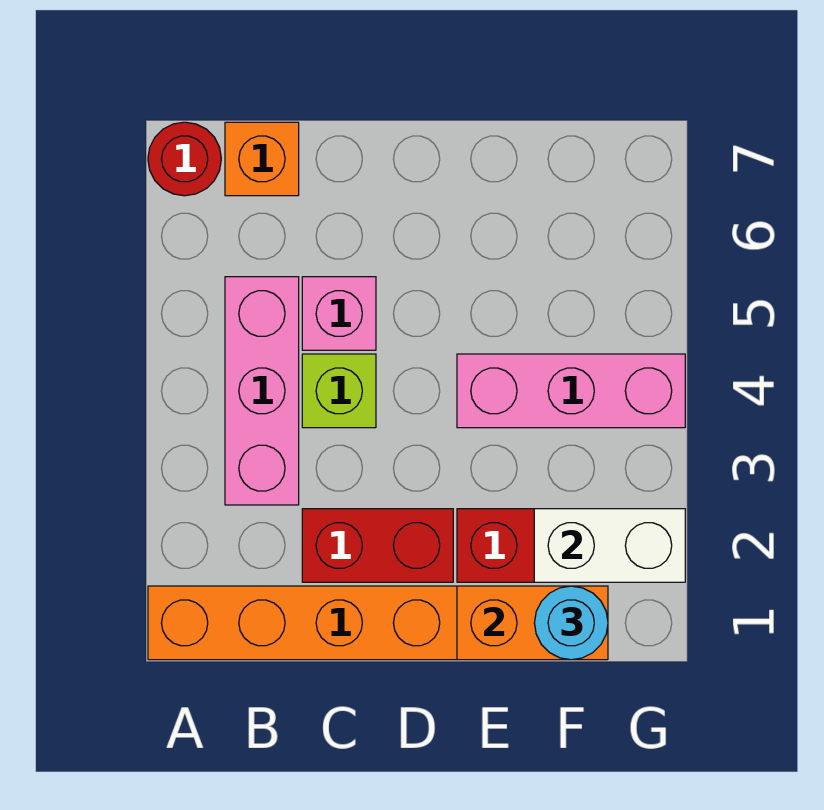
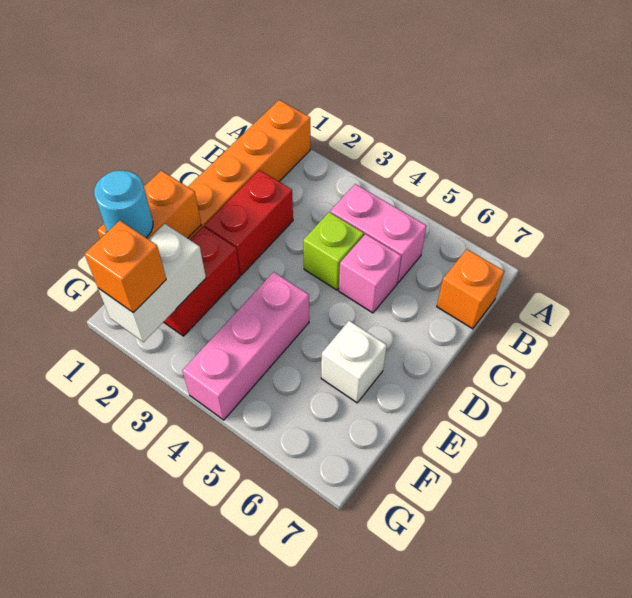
red round brick A7 level 1 -> none
pink brick B3:B5 level 1 -> pink brick B4:B5 level 1
none -> white brick E6 level 1
none -> orange brick G2 level 3

